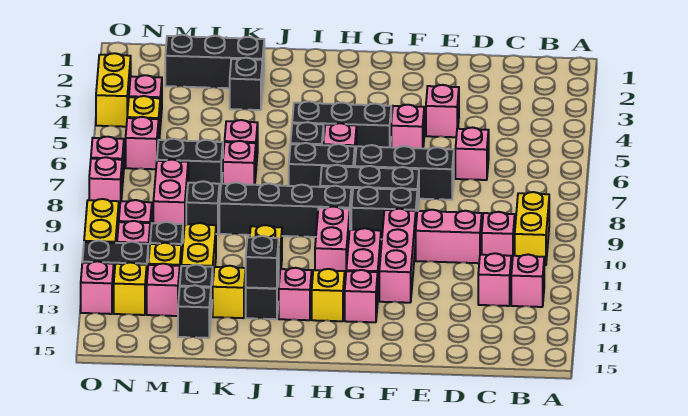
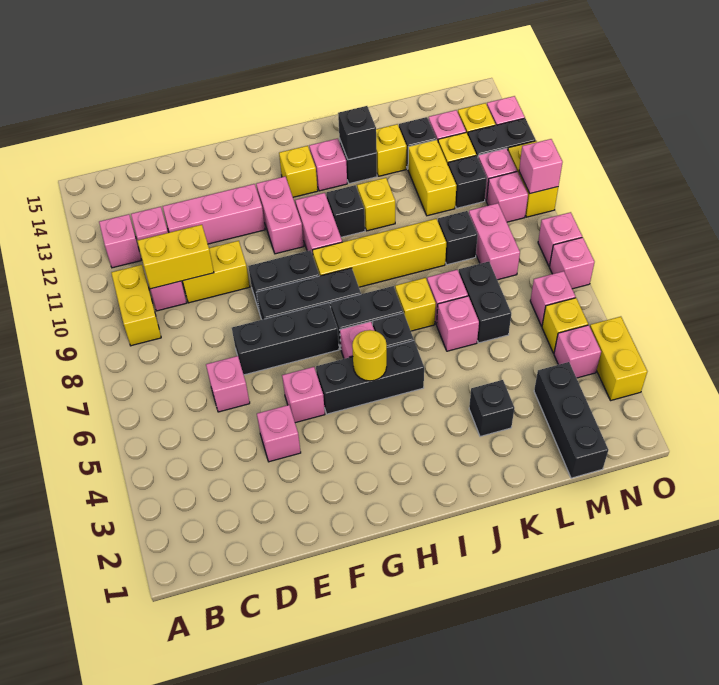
none -> yellow brick C10:D10 level 2
pink brick D10:E10 level 1 -> yellow brick D10:E10 level 1
pink brick F10:F12 level 1 -> pink brick D12:F12 level 1
pink brick G13 level 1 -> pink brick O10 level 2
none -> yellow round brick H5 level 2
black brick H9:K9 level 1 -> yellow brick H9:K9 level 1
none -> yellow brick J7 level 1
black brick K2:M2 level 1 -> black brick M1:M3 level 1
black brick L7:M7 level 1 -> black brick L6:L7 level 1
black brick L14 level 1 -> black brick I11 level 1

